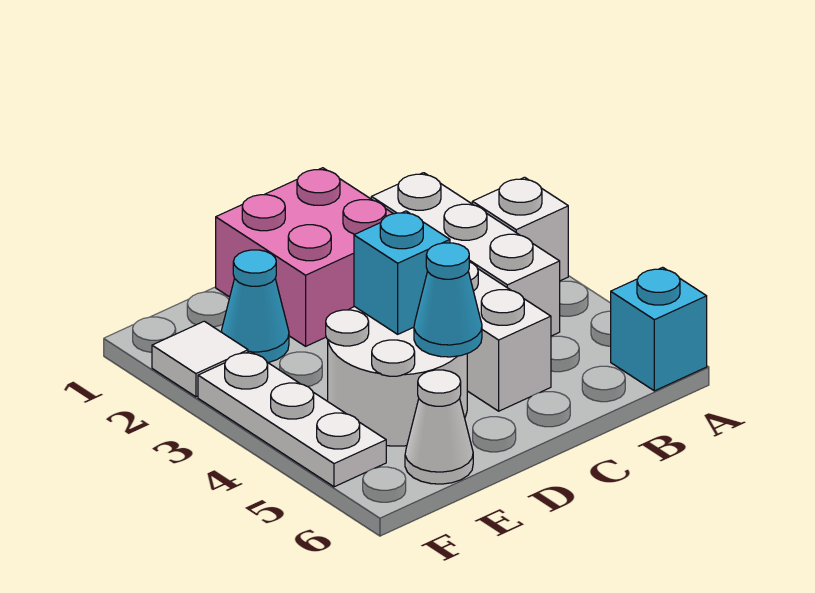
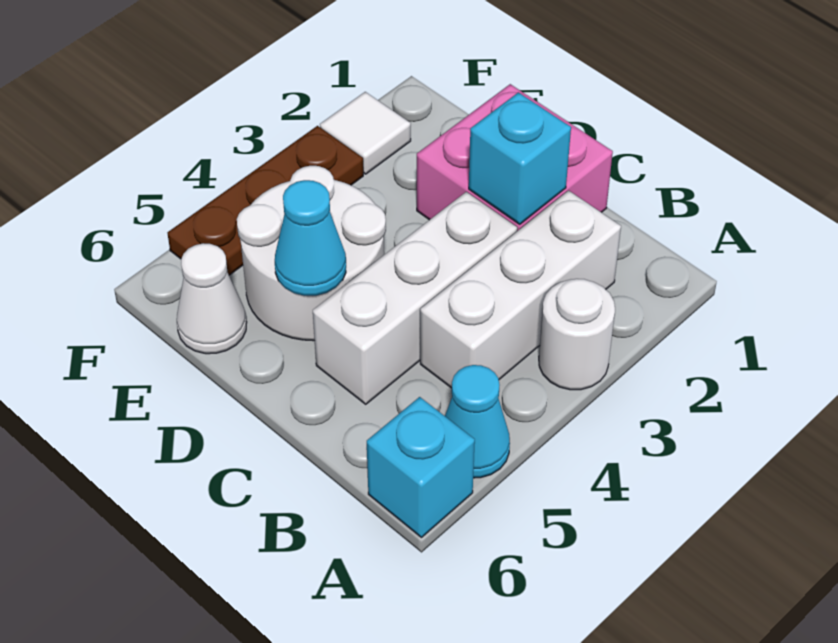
white brick A3 level 1 -> white round brick A3 level 1
cyan brick D4 level 2 -> cyan brick C2 level 2
cyan cone E2 level 1 -> cyan cone A5 level 1
white plate F3:F5 level 1 -> brown plate F3:F5 level 1

